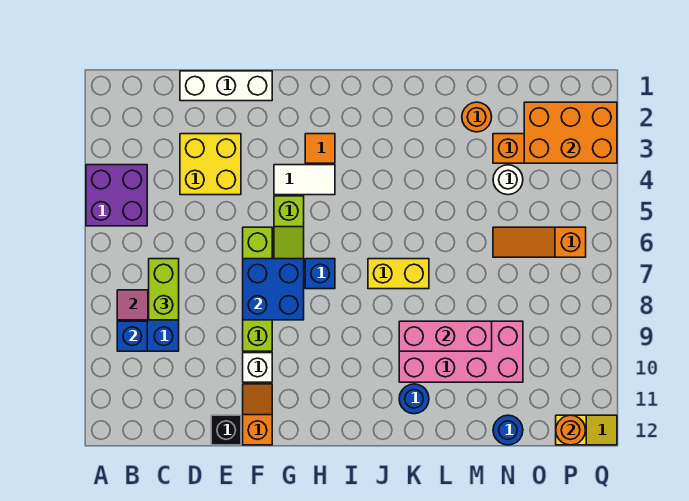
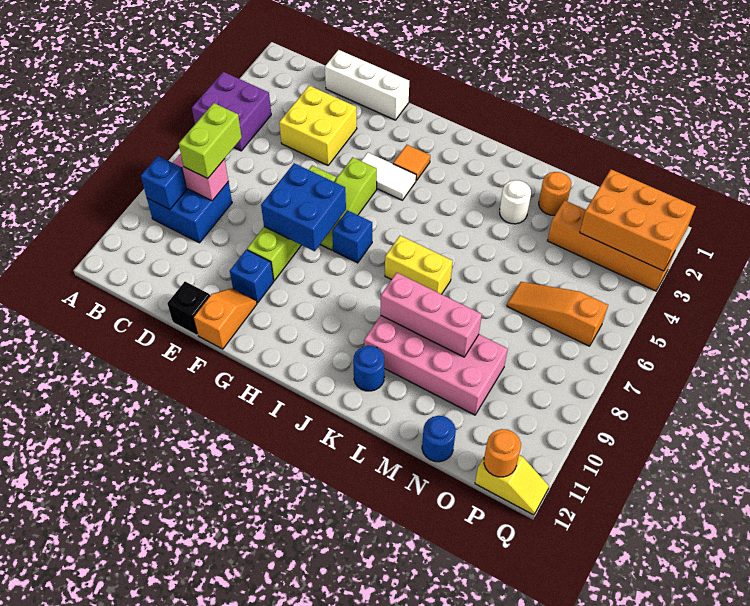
white brick F10 level 1 -> blue brick F10 level 1
white round brick N4 level 1 -> white round brick L3 level 1

